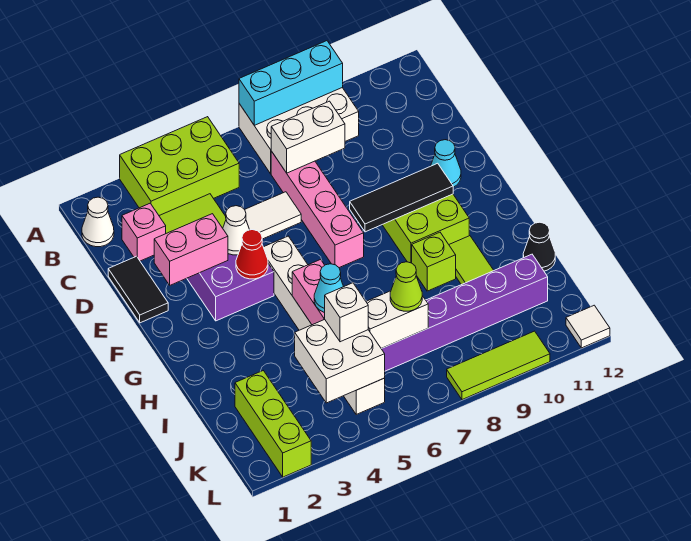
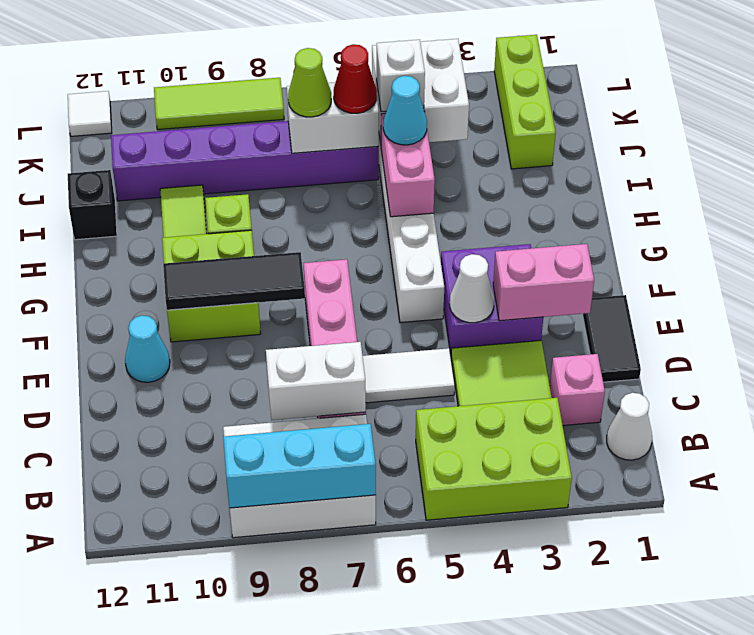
red cone F4 level 2 -> red cone J6 level 3
black cone I12 level 1 -> black brick I12 level 1

